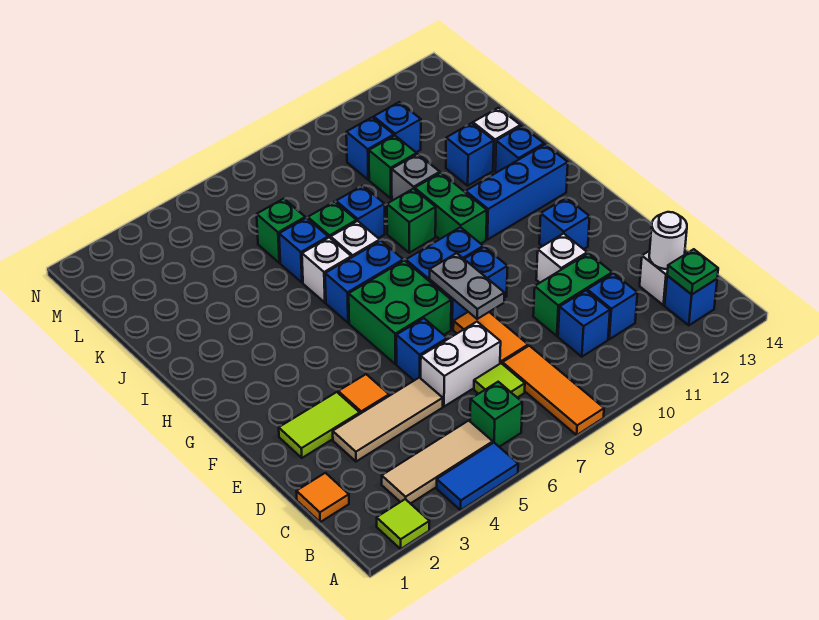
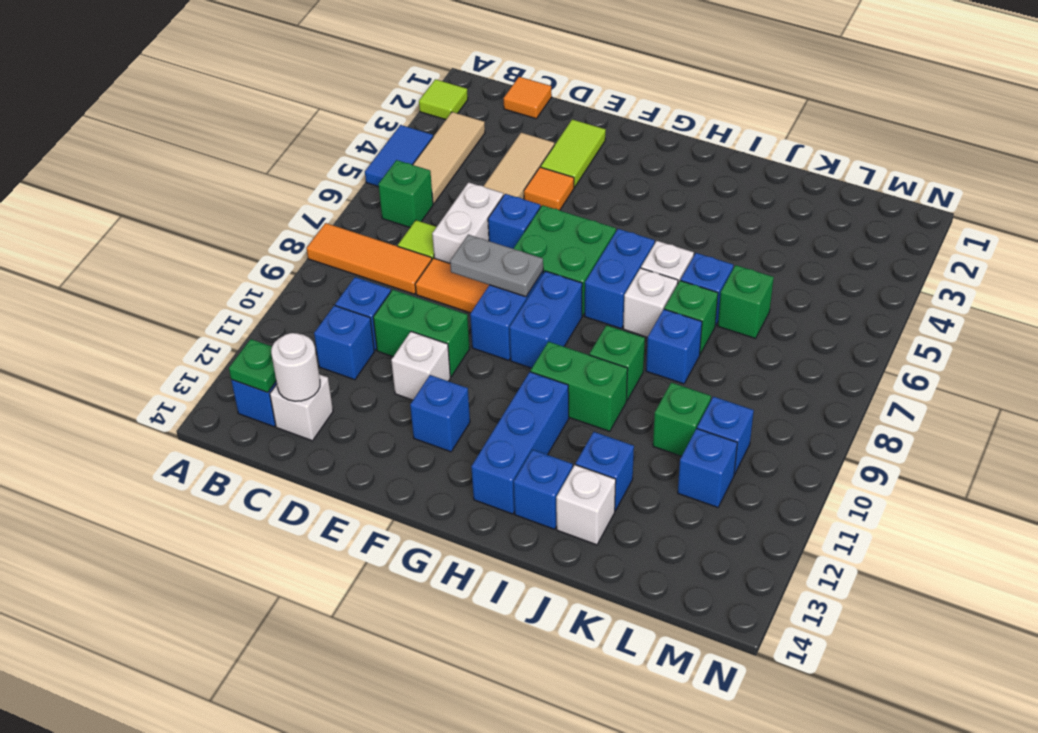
green brick D10:D11 level 1 -> green brick D10:E10 level 1
grey brick J10 level 1 -> none

